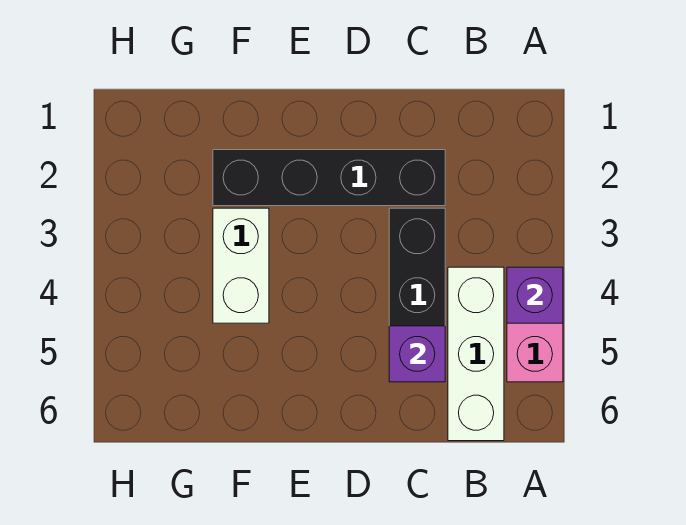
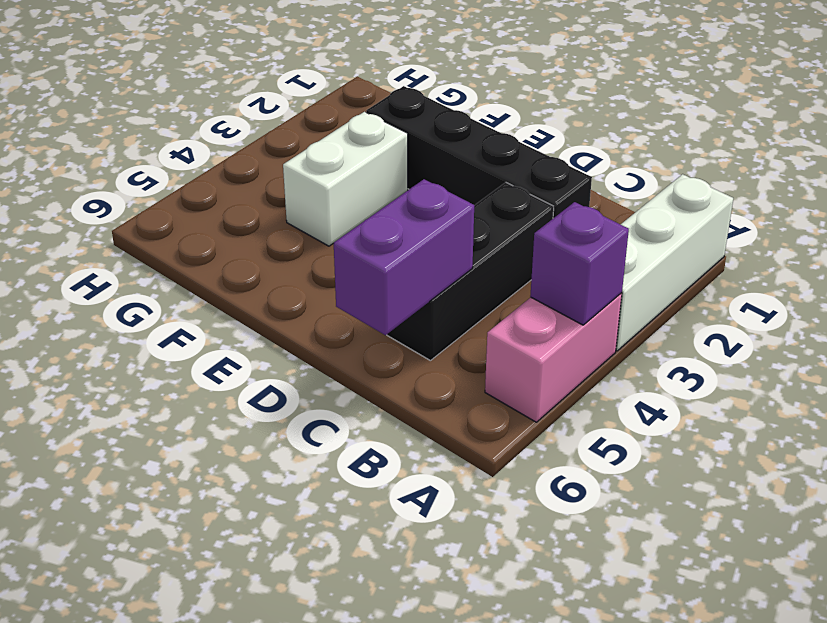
white brick B4:B6 level 1 -> white brick A1:A3 level 1
purple brick C5 level 2 -> purple brick C5:C6 level 2

